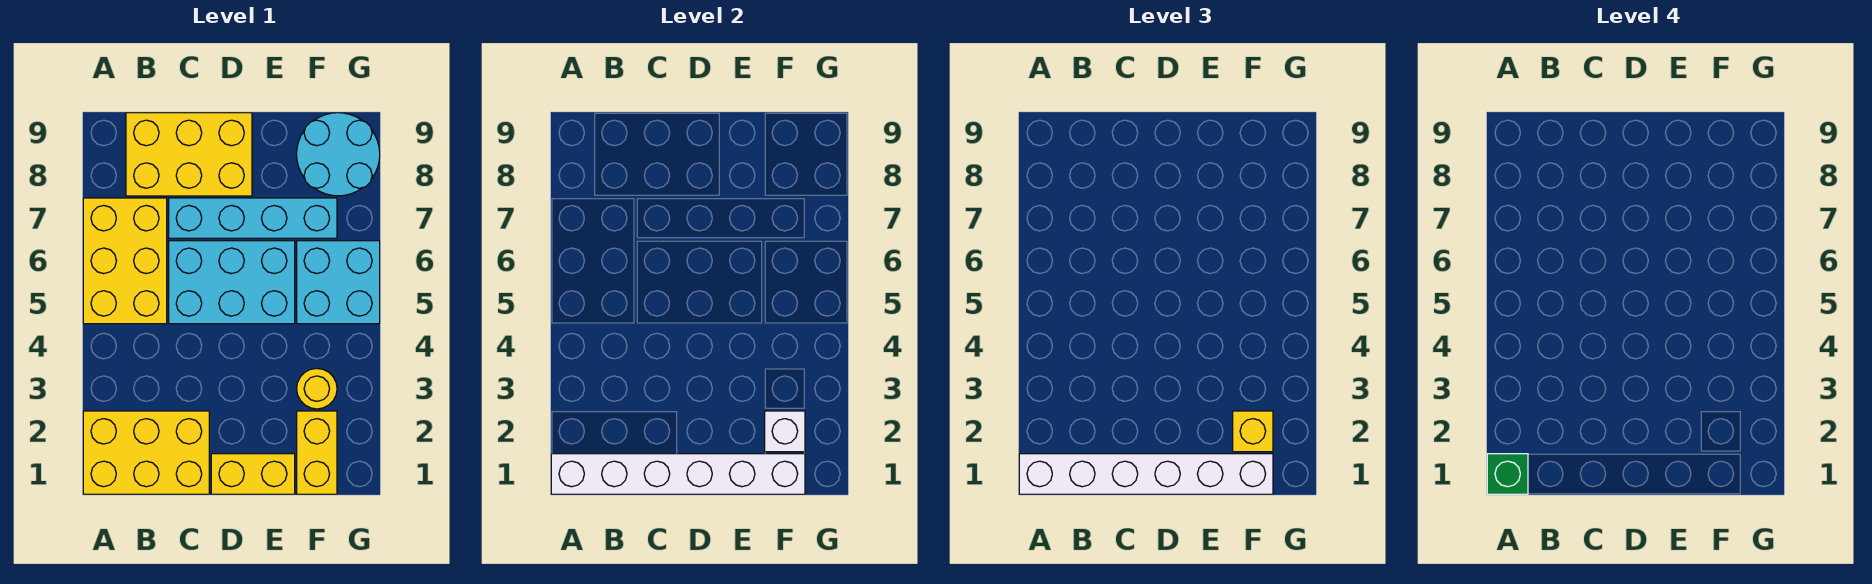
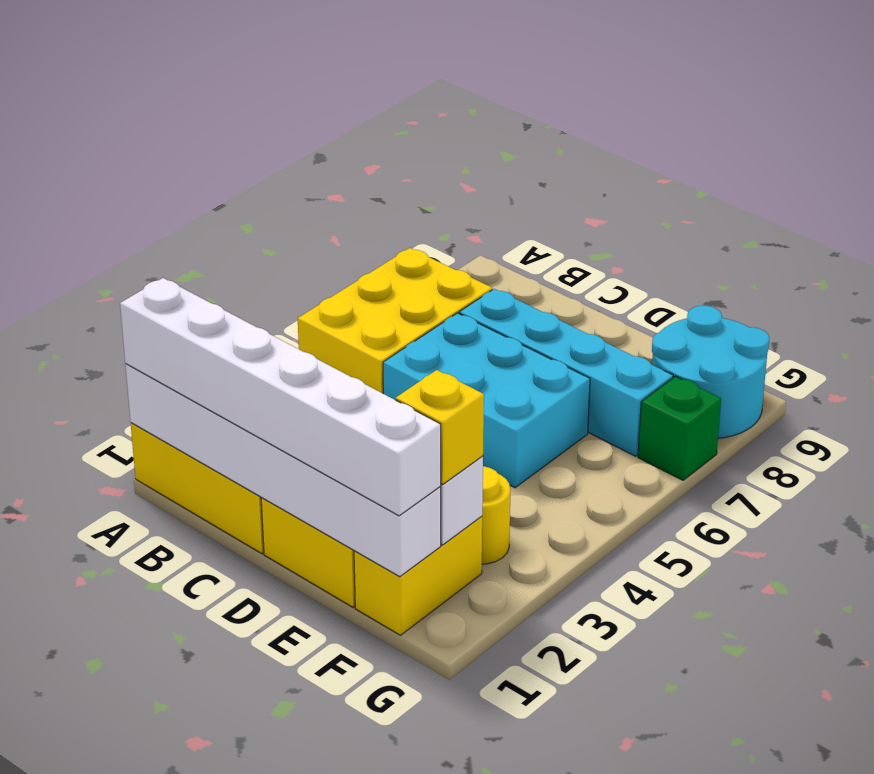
green brick A1 level 4 -> green brick G7 level 1
yellow brick B8:D9 level 1 -> none
cyan brick F5:G6 level 1 -> none

